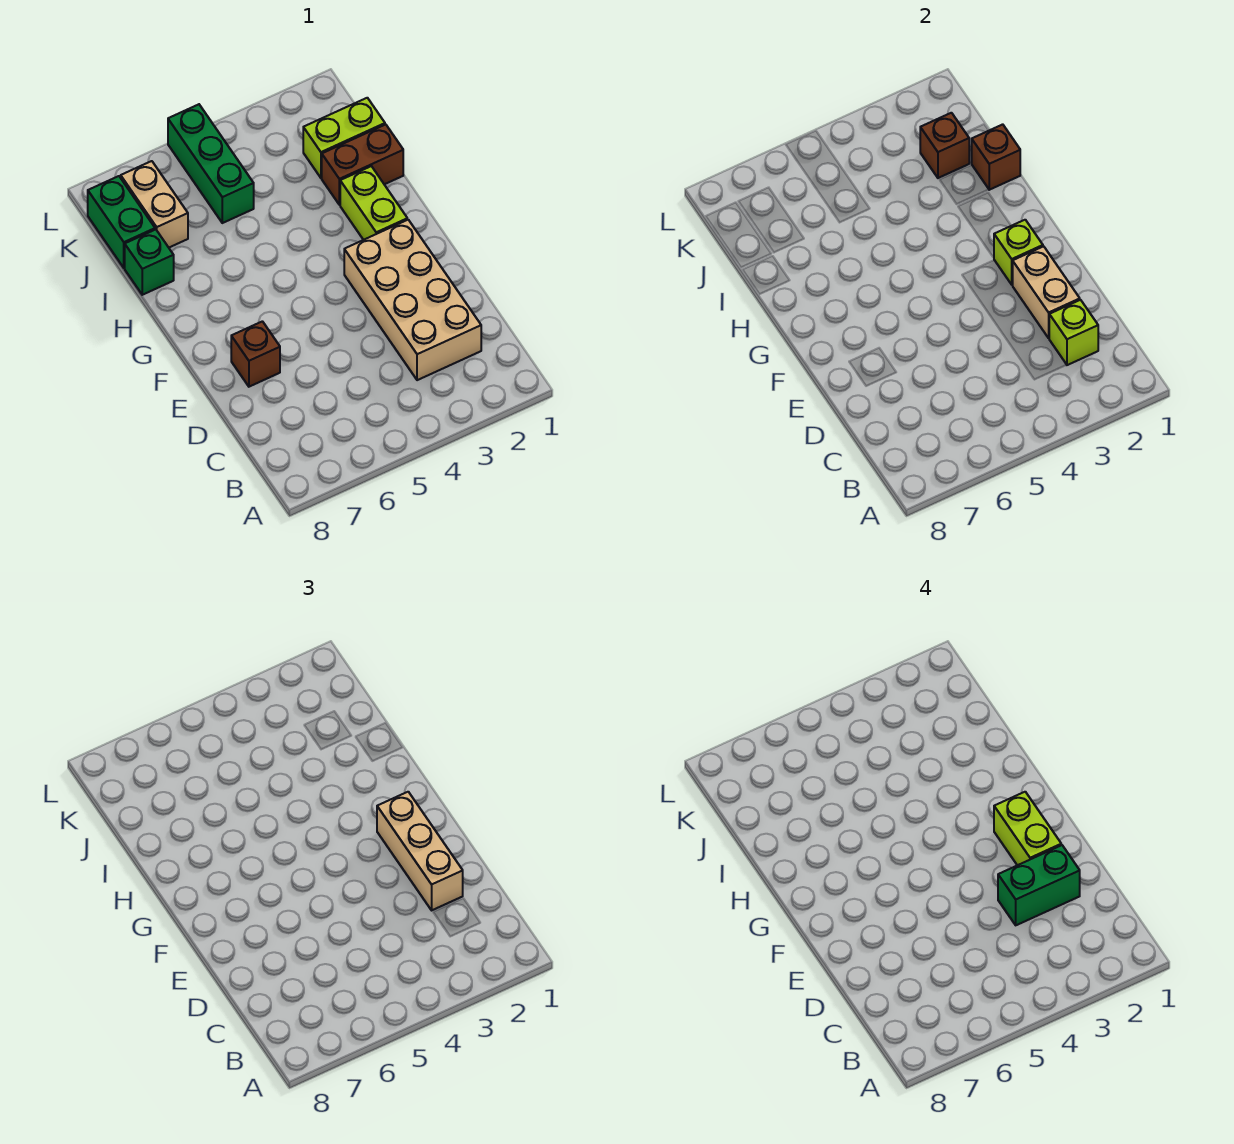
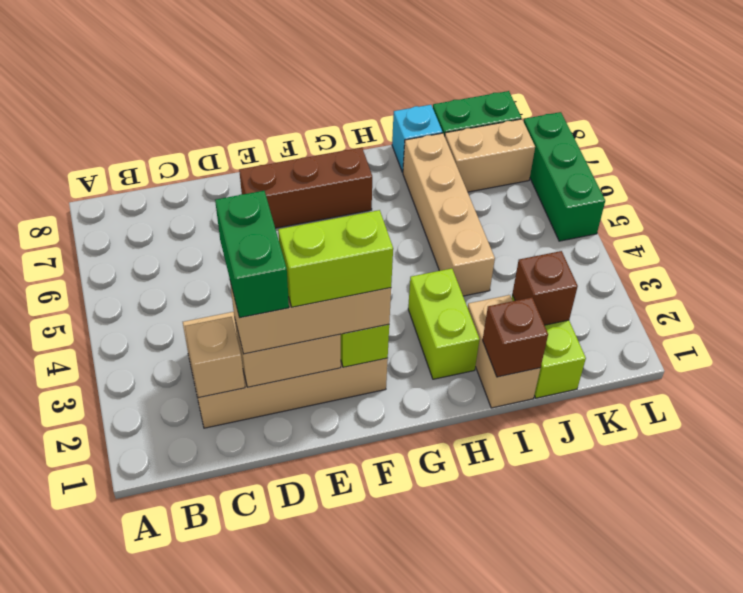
lime brick C2 level 2 -> tan brick C2 level 2
brown brick E7 level 1 -> brown brick E7:G7 level 1
lime brick G2:H2 level 1 -> lime brick H2:H3 level 1
brown brick I1:I2 level 1 -> tan brick I1:I2 level 1
none -> tan brick I4:I7 level 1
green brick I8 level 1 -> cyan brick I8 level 1
green brick J5:L5 level 1 -> green brick L5:L7 level 1

